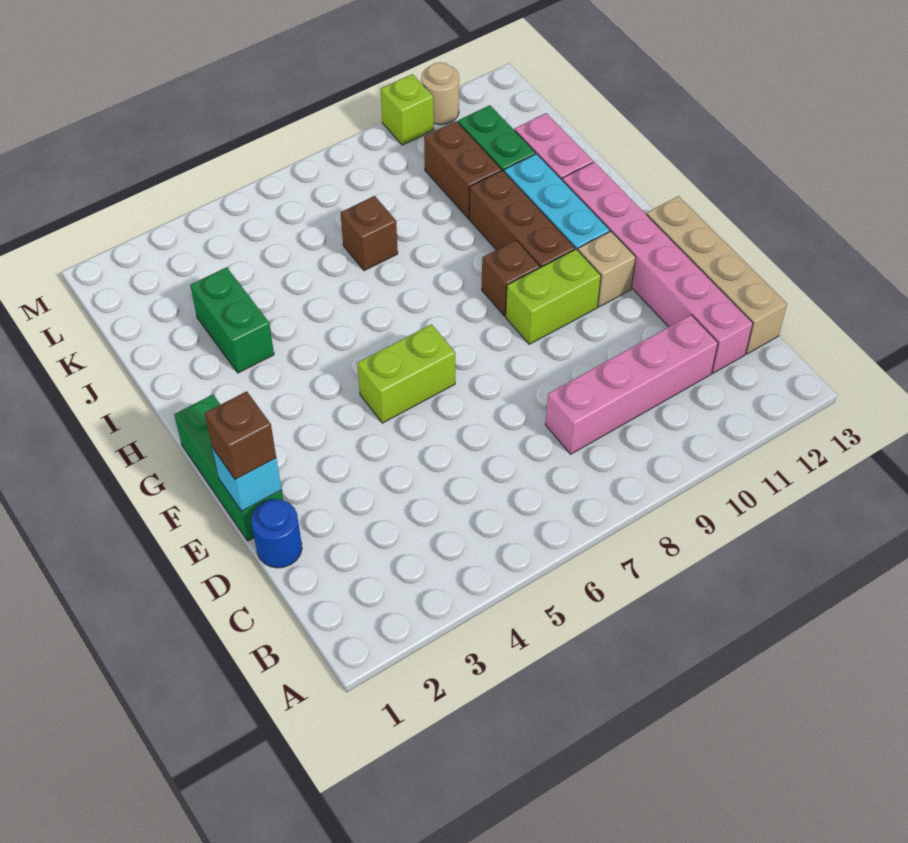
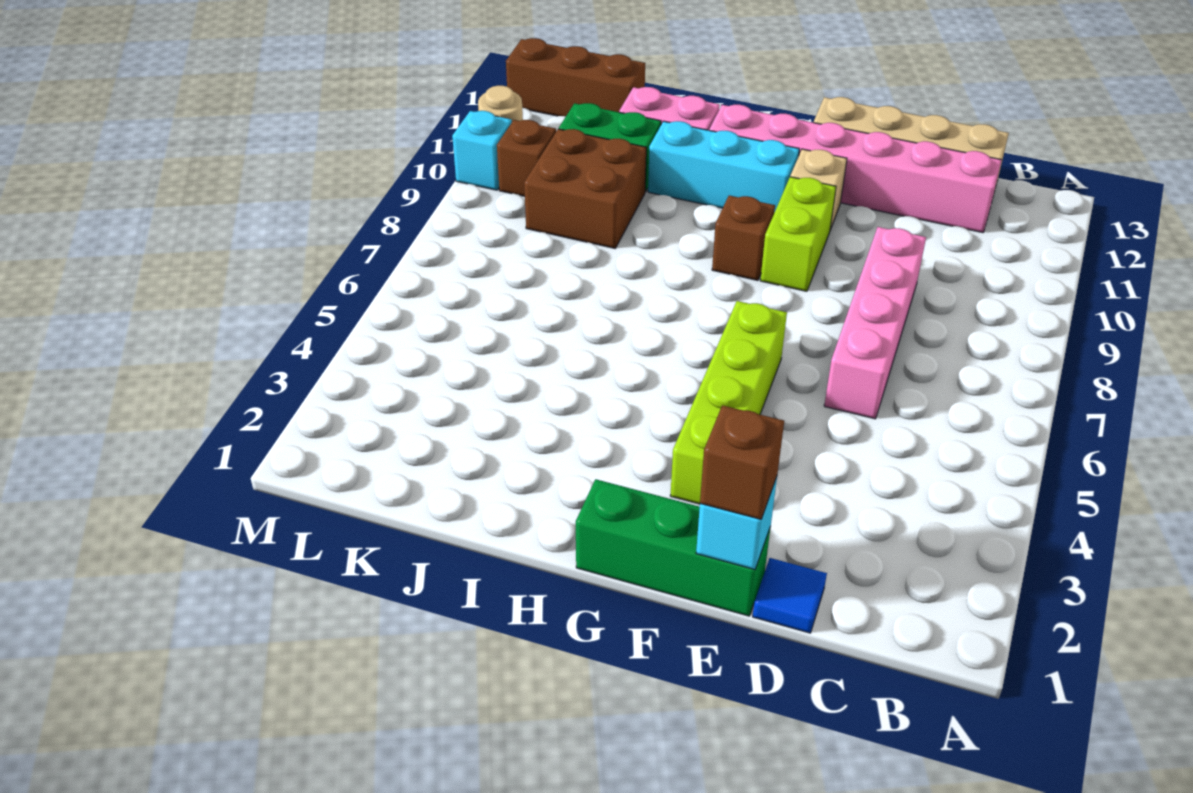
pink brick C8:C11 level 1 -> pink brick D6:D9 level 1
blue round brick D1 level 1 -> blue tile D1 level 1
lime brick F5:F6 level 1 -> lime brick F3:F6 level 1
brown brick G10:I10 level 1 -> brown brick K13:M13 level 1
green brick I3:J3 level 1 -> none
brown brick J7 level 1 -> brown brick L10 level 1
brown brick J10:K10 level 1 -> brown brick J9:K10 level 1
lime brick M10 level 1 -> cyan brick M10 level 1

